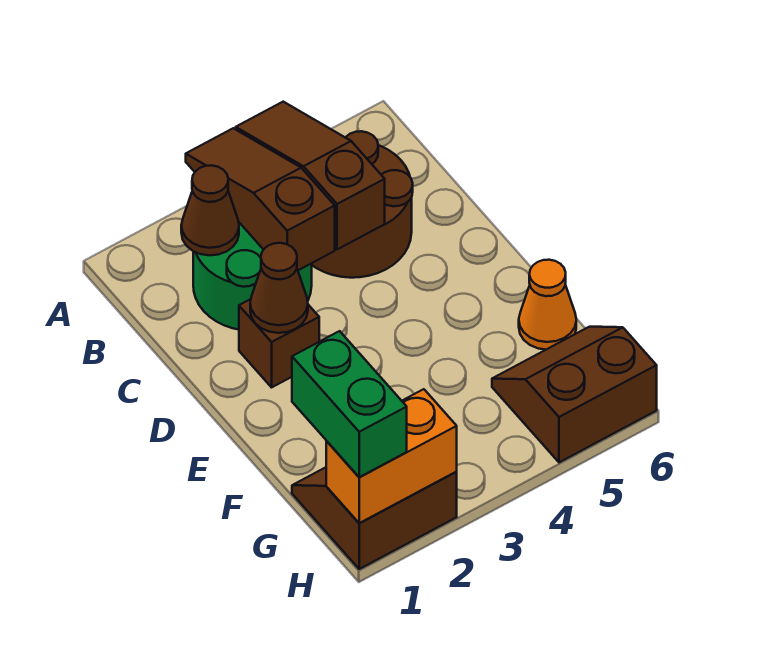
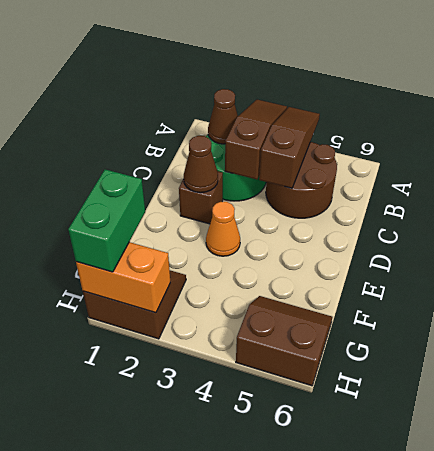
orange cone F6 level 1 -> orange cone E3 level 1

